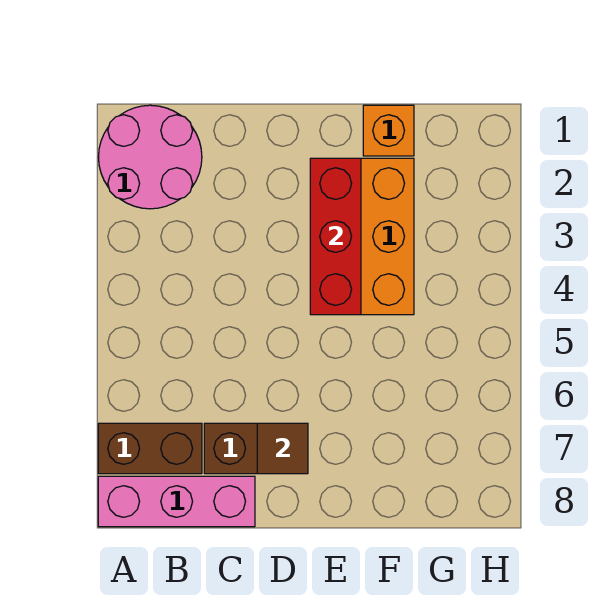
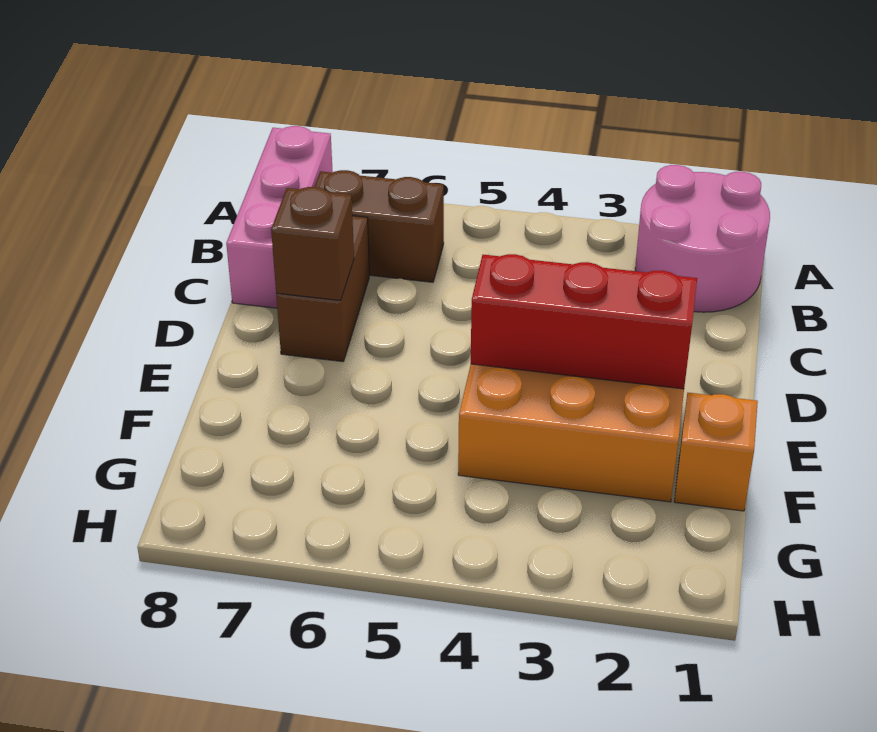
brown brick A7:B7 level 1 -> brown brick B6:B7 level 1
brown tile D7 level 2 -> brown brick D7 level 2

